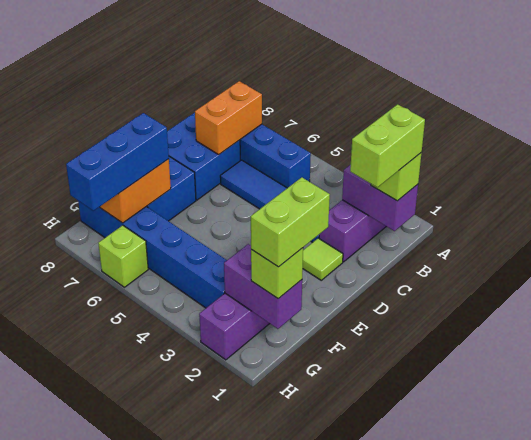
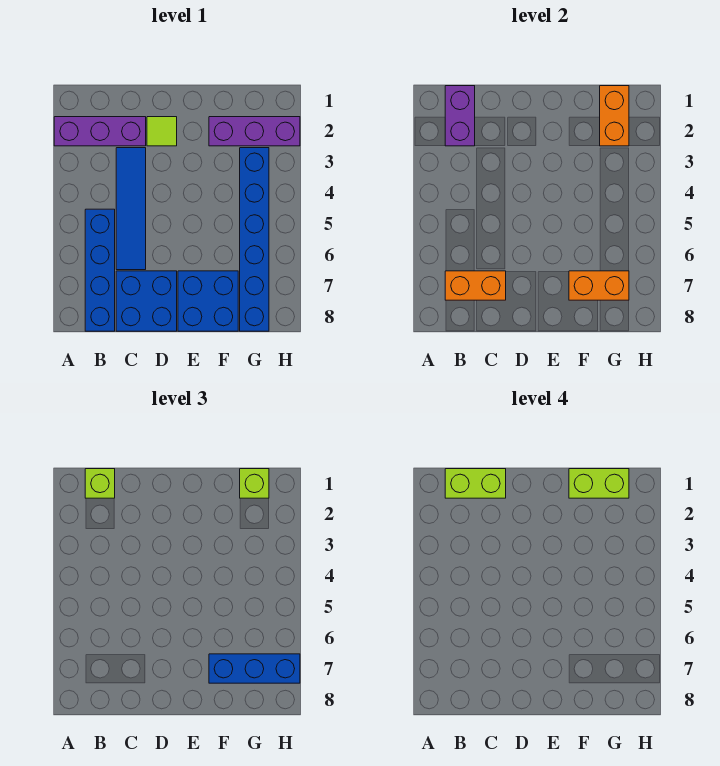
purple brick G1:G2 level 2 -> orange brick G1:G2 level 2
lime brick H6 level 1 -> none

